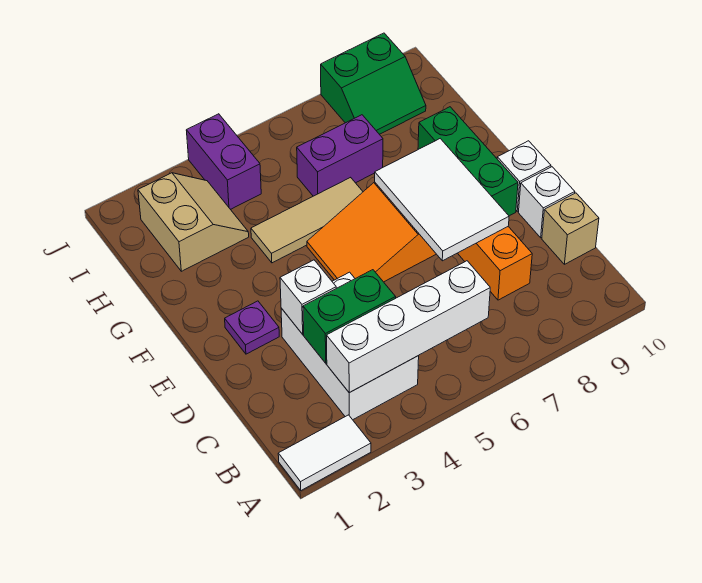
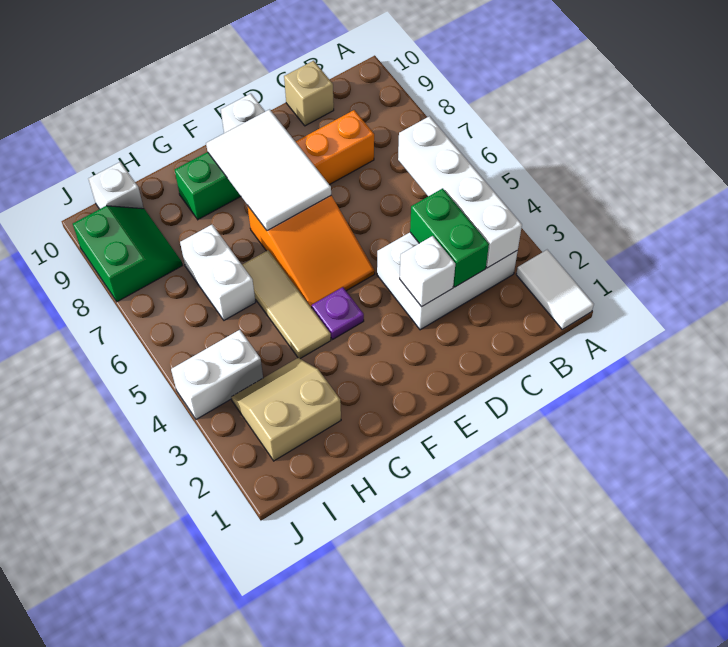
white tile D7:F8 level 2 -> white tile E7:F9 level 2
white brick D10 level 1 -> white brick I10 level 1
purple plate E2 level 1 -> purple plate F4 level 1
purple brick H6:H7 level 1 -> white brick H6:H7 level 1
purple brick I4:J4 level 1 -> white brick I4:J4 level 1

